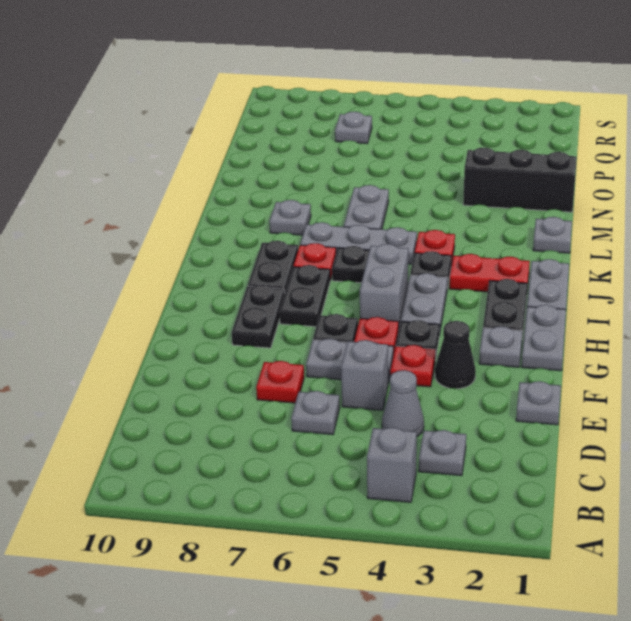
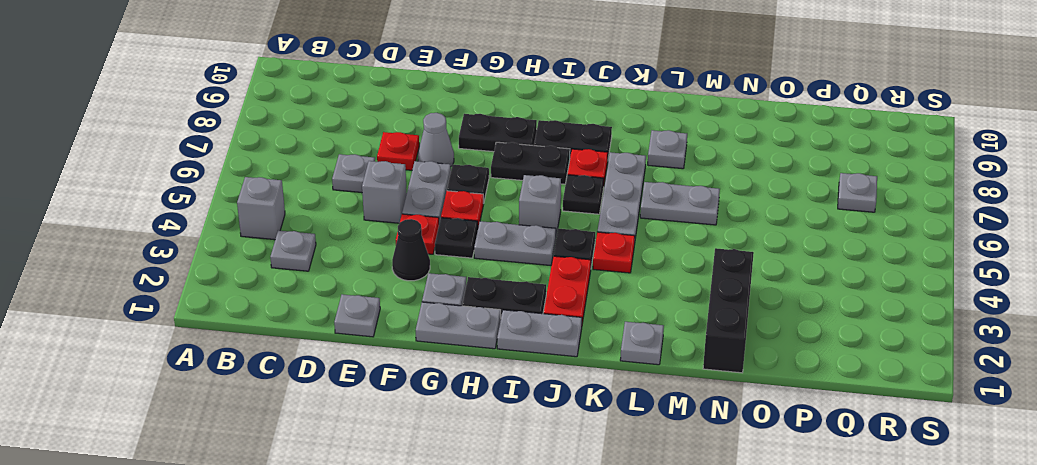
grey cone D4 level 1 -> grey cone F7 level 1
grey brick H5:I5 level 1 -> grey brick I5 level 1

